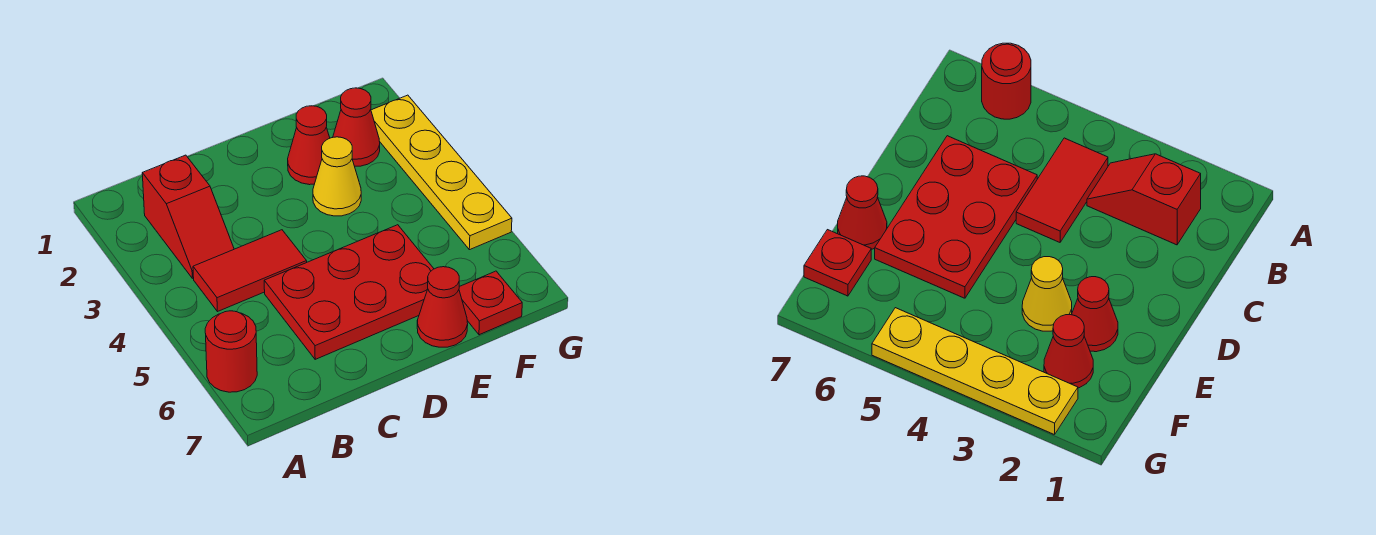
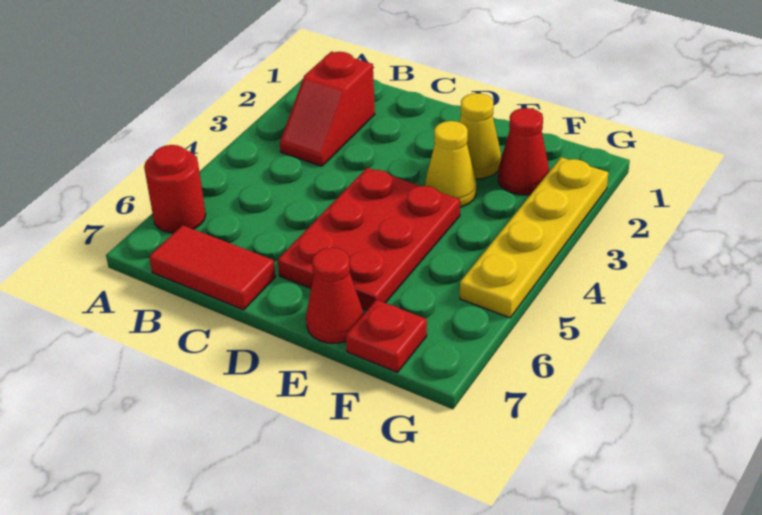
red tile B4:C4 level 1 -> red tile B7:C7 level 1
red plate C5:E6 level 1 -> red plate D4:E6 level 1
red cone E2 level 1 -> yellow cone E2 level 1

